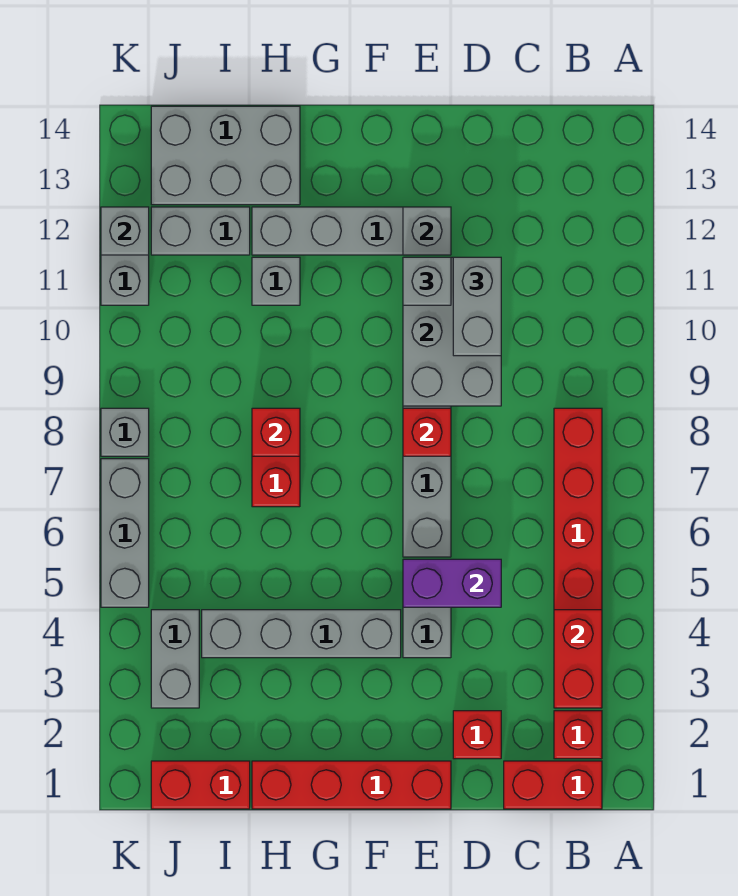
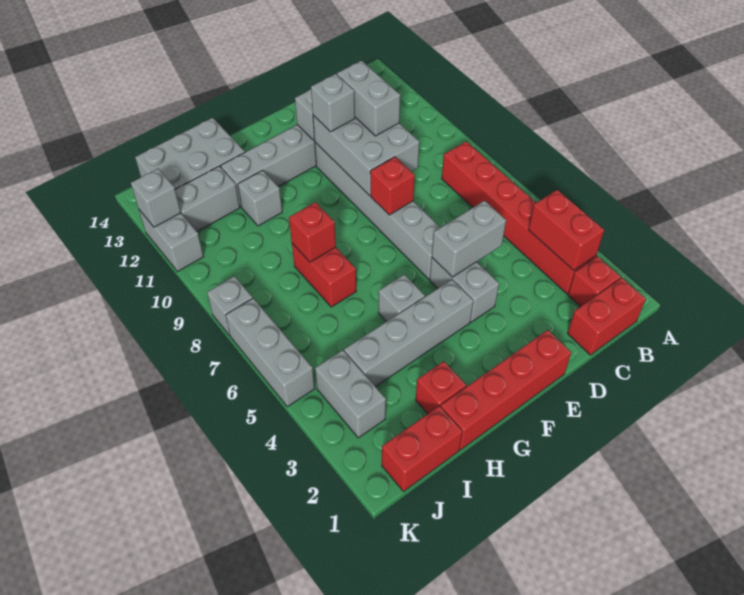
red brick D2 level 1 -> red brick H2 level 1
purple brick D5:E5 level 2 -> grey brick D5:E5 level 2
none -> grey brick G5 level 1

